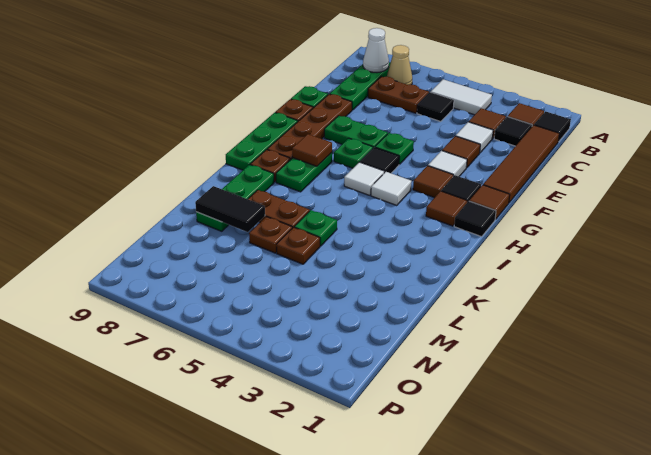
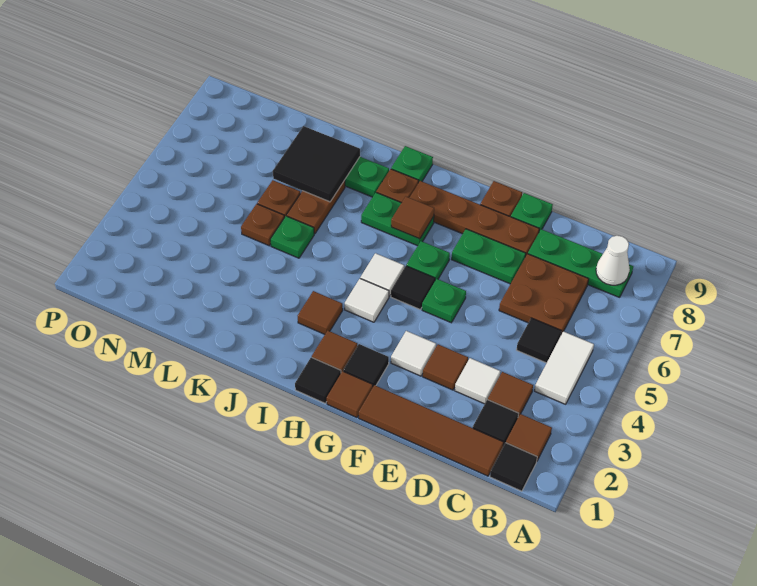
tan cone B7 level 1 -> none
brown plate C6:C7 level 1 -> brown plate C6:D7 level 1
green plate F6:F7 level 1 -> green plate E7:F7 level 1
brown tile G3 level 1 -> brown tile I3 level 1
green plate G9:I9 level 1 -> green plate I9 level 1
black tile L7:L8 level 2 -> black tile K7:L8 level 2

